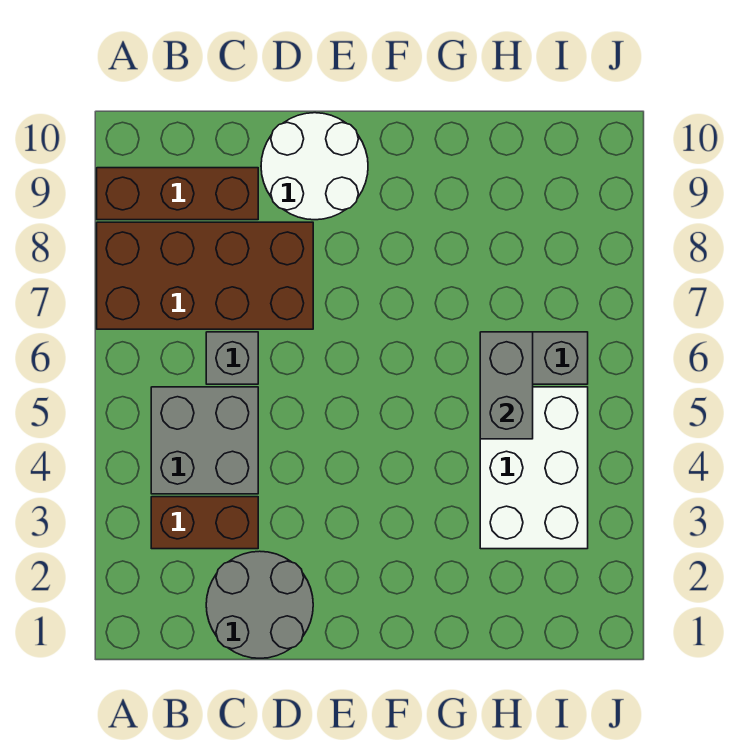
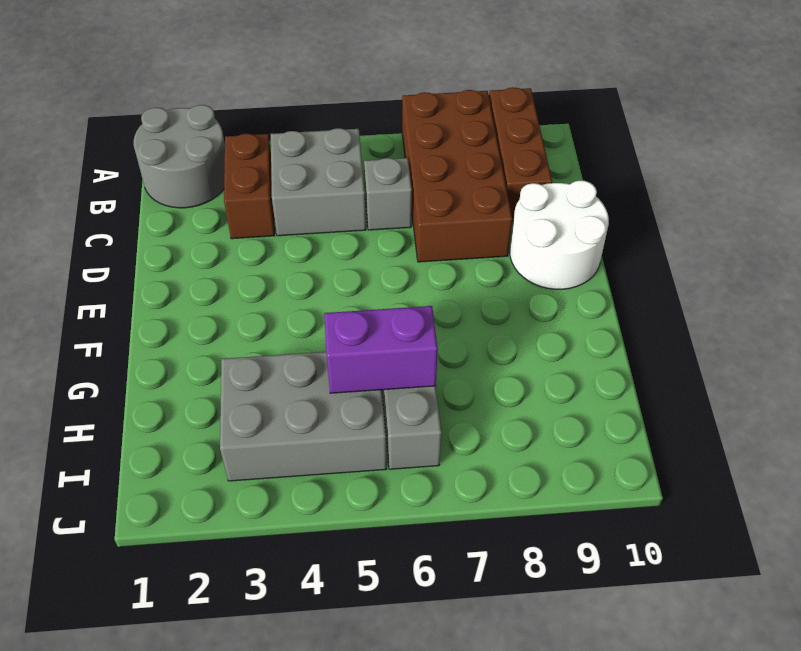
grey round brick C1:D2 level 1 -> grey round brick A1:B2 level 1
white brick H3:I5 level 1 -> grey brick H3:I5 level 1
grey brick H5:H6 level 2 -> purple brick H5:H6 level 2

